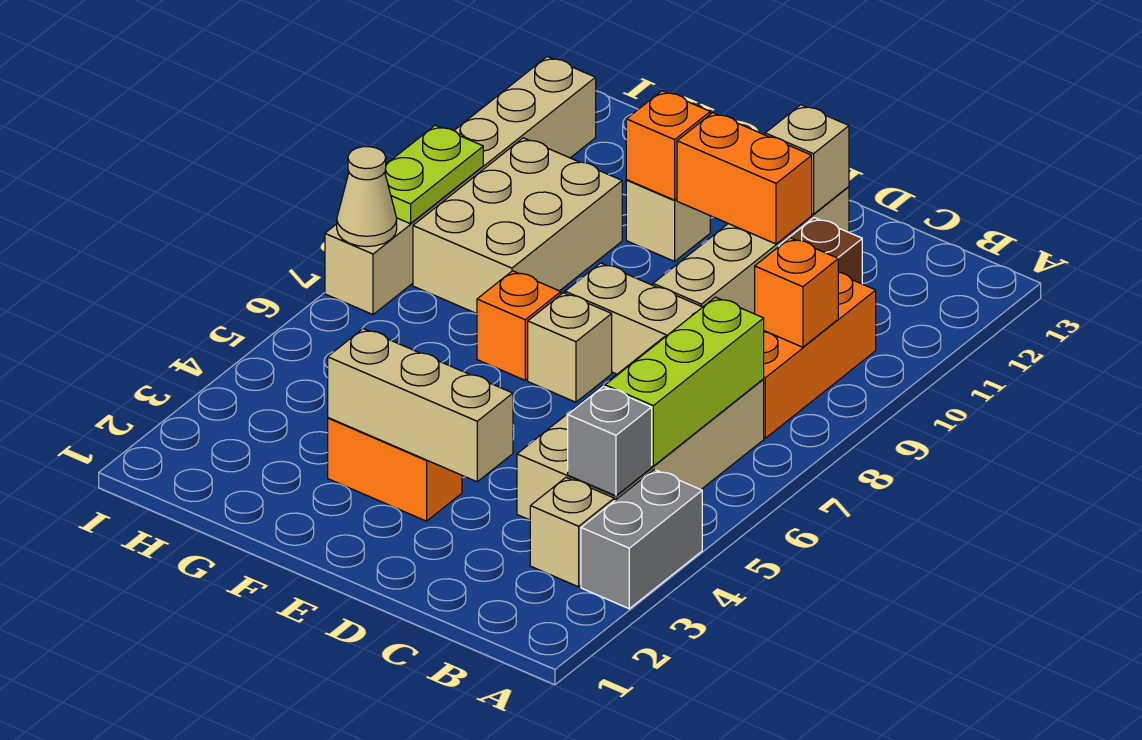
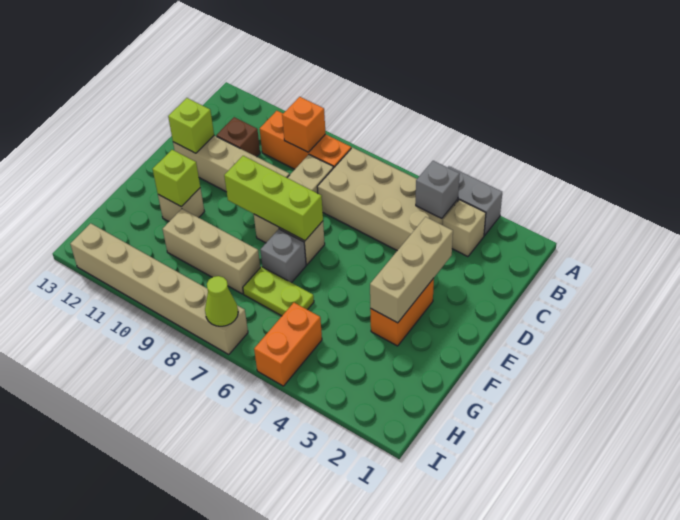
lime brick B5:B7 level 2 -> lime brick E7:E9 level 2
orange brick D11:E11 level 2 -> orange brick H5:I5 level 1
tan brick D12 level 2 -> lime brick D12 level 2
orange brick F7 level 1 -> grey brick F7 level 1
orange brick F11 level 2 -> lime brick F11 level 2
tan brick G8:H10 level 1 -> tan brick G8:G10 level 1
tan cone I7 level 2 -> lime cone I7 level 2
lime plate I8:I9 level 2 -> lime plate G6:G7 level 1

